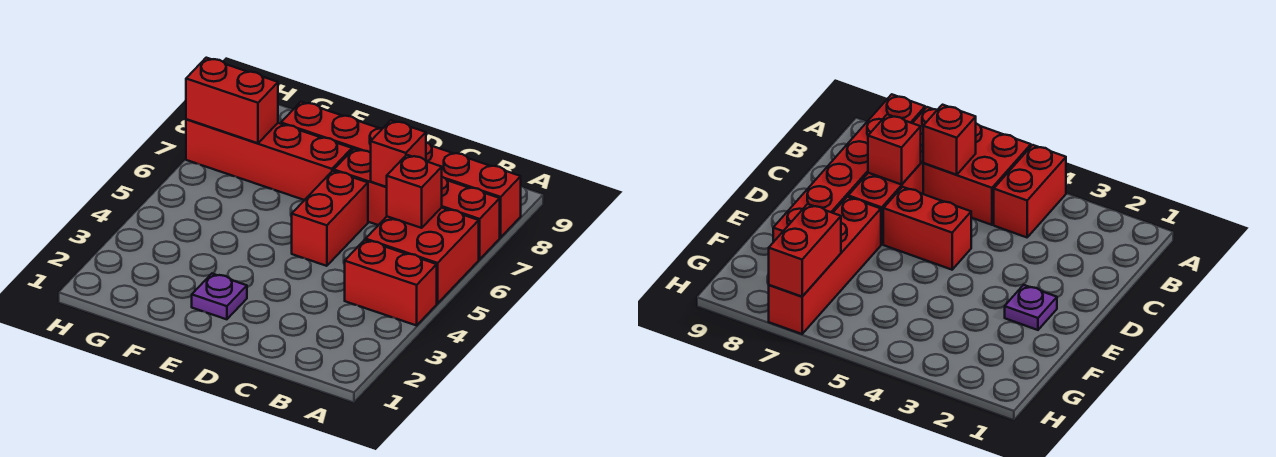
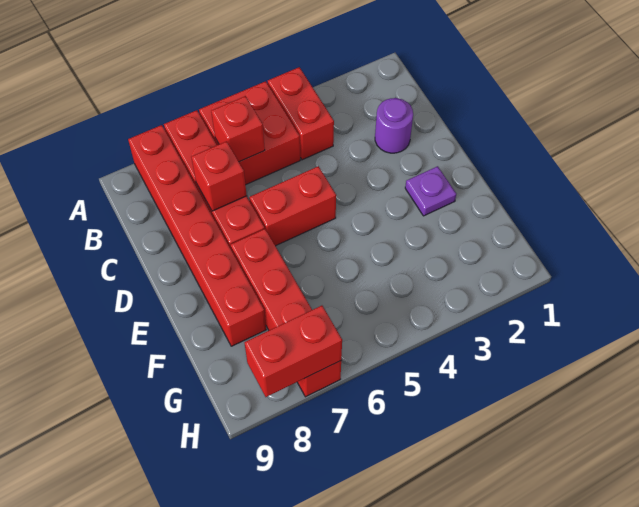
none -> purple round brick C2 level 1
red brick G7:H7 level 2 -> red brick H7:H8 level 2

